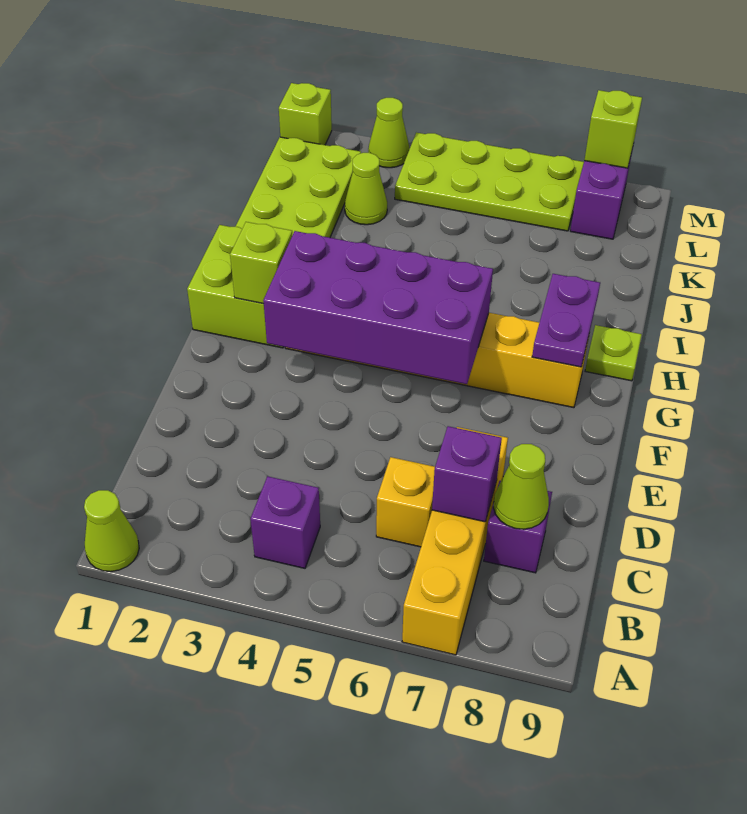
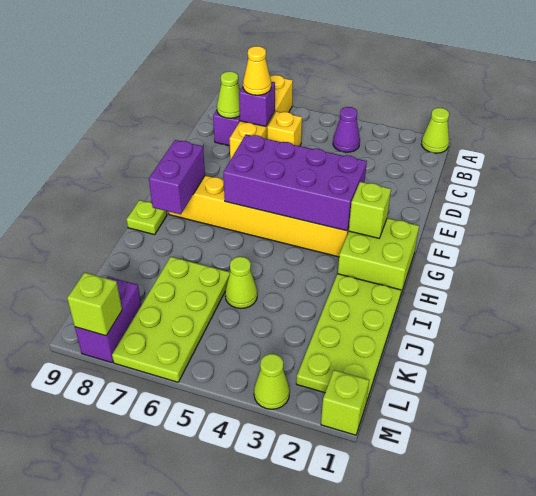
purple brick B4 level 1 -> purple cone B4 level 1
none -> yellow cone C7 level 3
purple plate G8:H8 level 2 -> purple brick G8:H8 level 2
lime cone K3 level 1 -> lime cone J5 level 1
lime plate L4:M7 level 1 -> lime plate J6:M7 level 1

